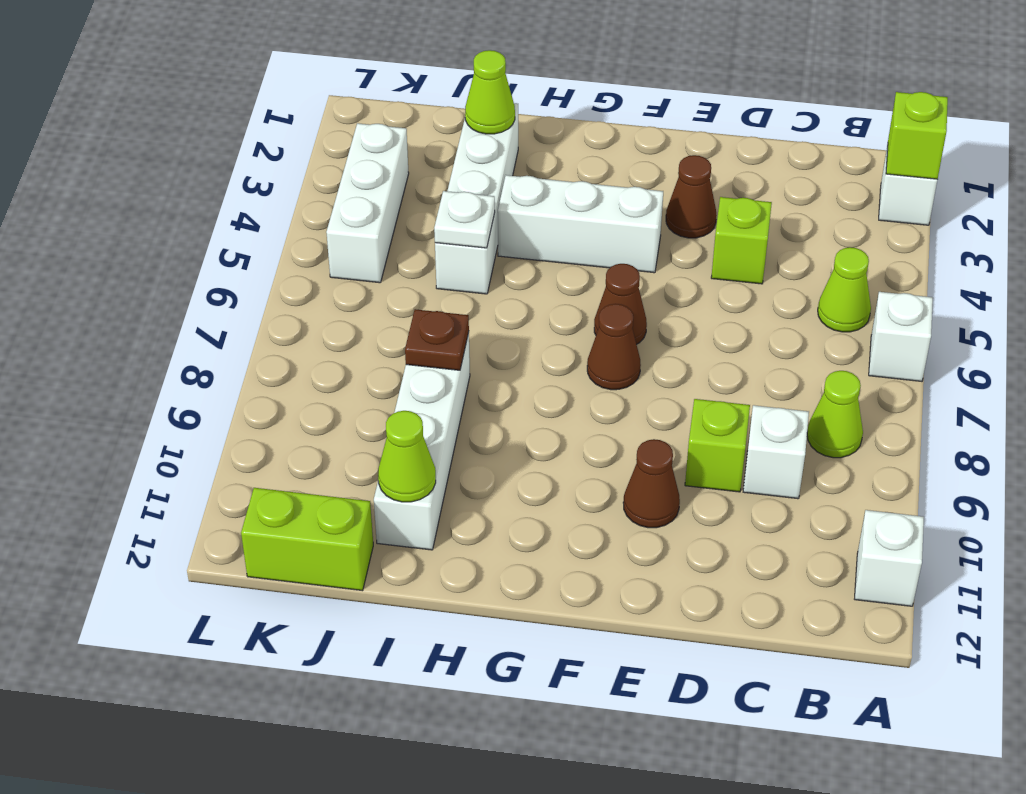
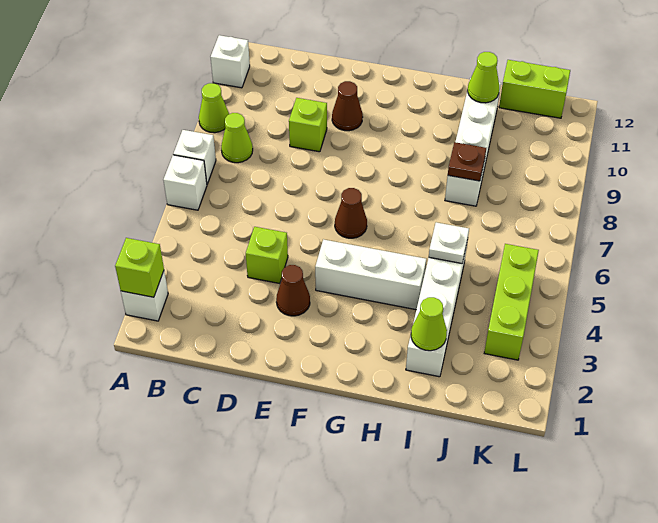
lime cone B5 level 1 -> lime cone A9 level 1
white brick C9 level 1 -> white brick A7 level 1
brown cone F7 level 1 -> none
white brick K3:K5 level 1 -> lime brick K3:K5 level 1

